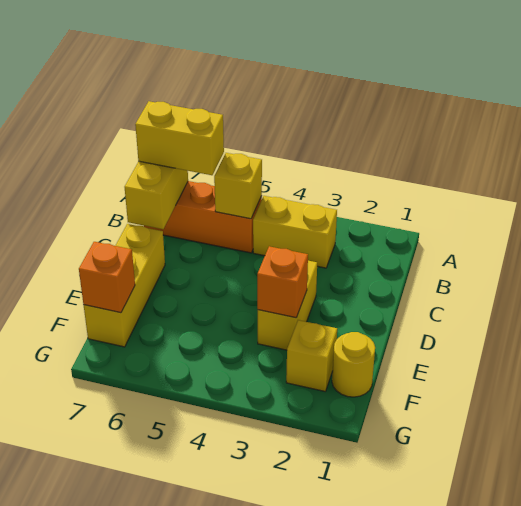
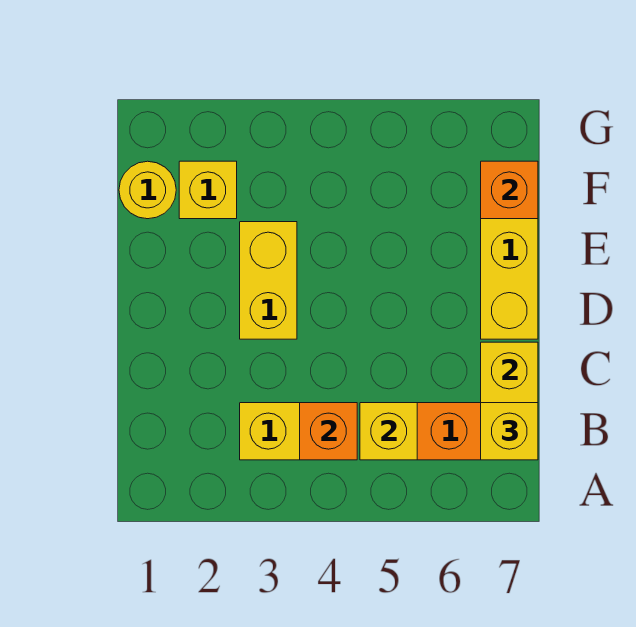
yellow brick B6:B7 level 3 -> yellow brick B7 level 3
orange brick E3 level 2 -> orange brick B4 level 2

